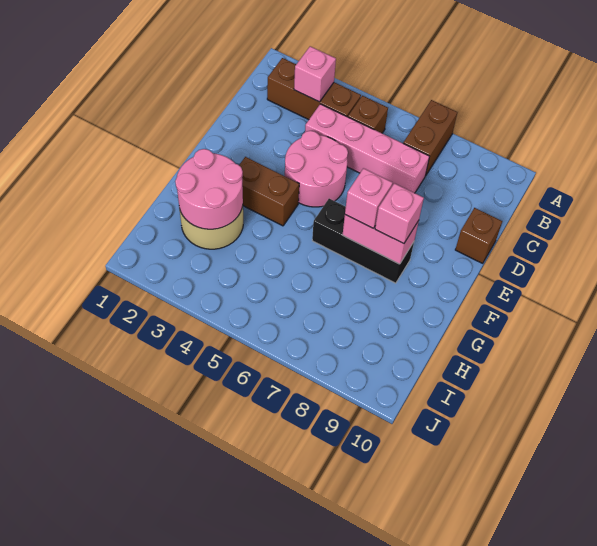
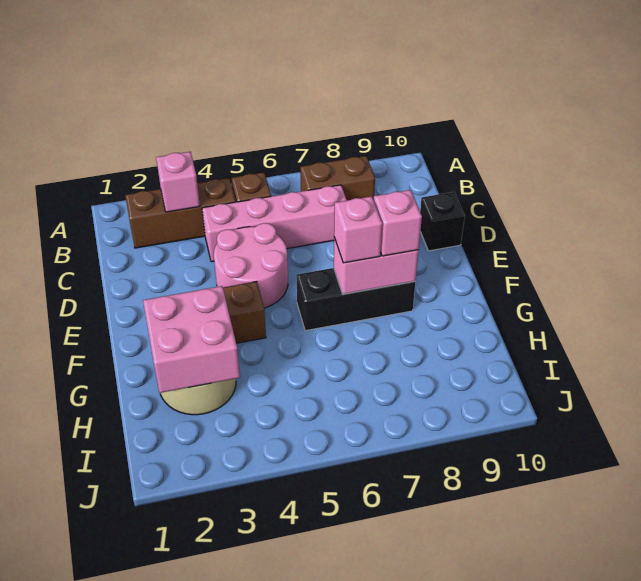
brown brick A7:B7 level 1 -> brown brick B7:B8 level 1
brown brick D10 level 1 -> black brick D10 level 1
pink round brick G2:H3 level 2 -> pink brick G2:H3 level 2

